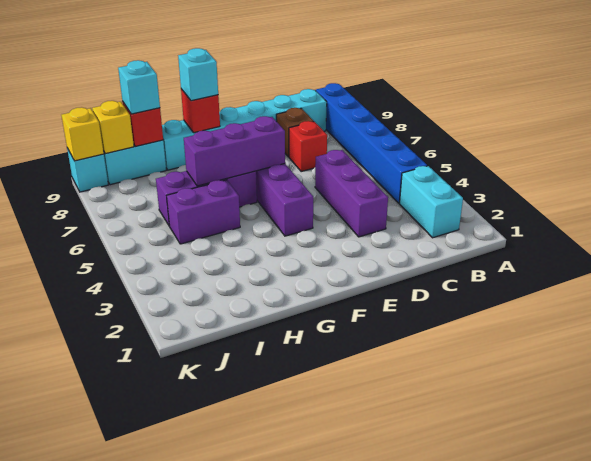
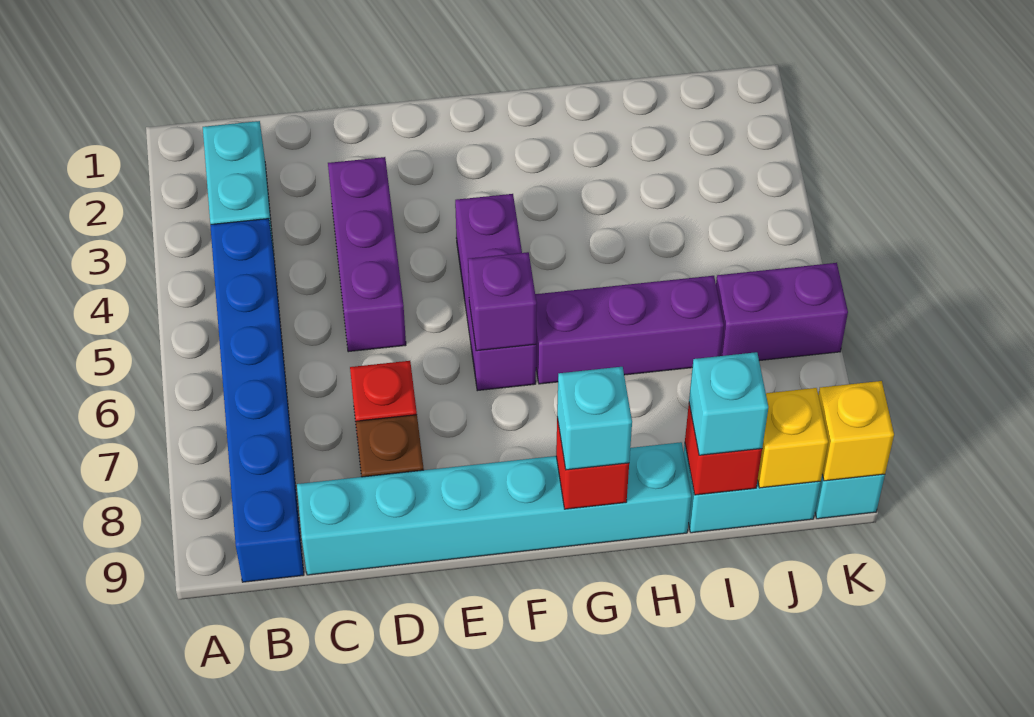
purple brick F6:H6 level 2 -> purple brick F6 level 2
purple brick H5:I5 level 1 -> purple brick J6:K6 level 1

